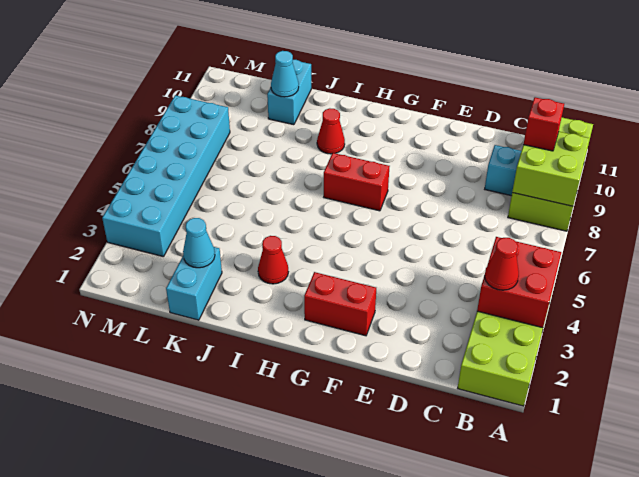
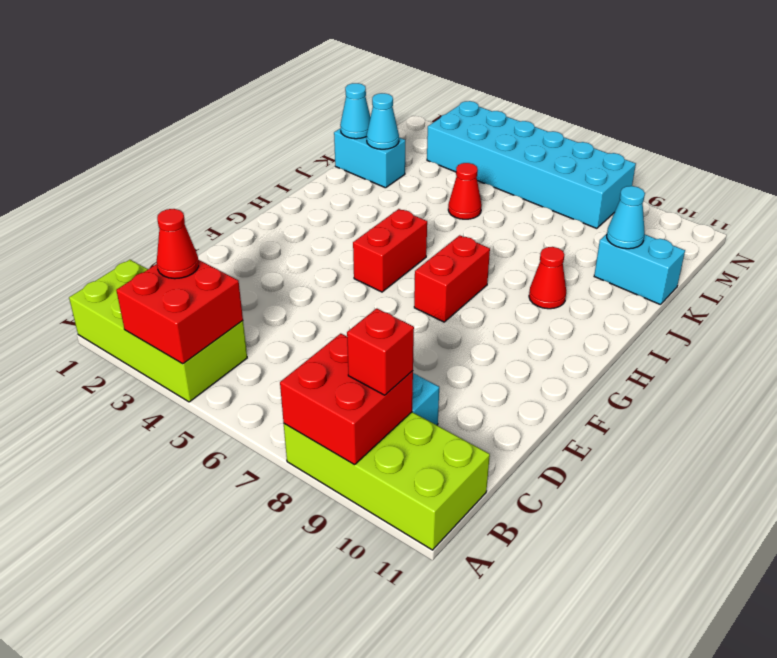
lime brick A8:B9 level 2 -> red brick A8:B9 level 2
red brick F2:G2 level 1 -> red brick G5:H5 level 1
red cone I3 level 1 -> red cone K5 level 1
none -> cyan cone K1 level 2

